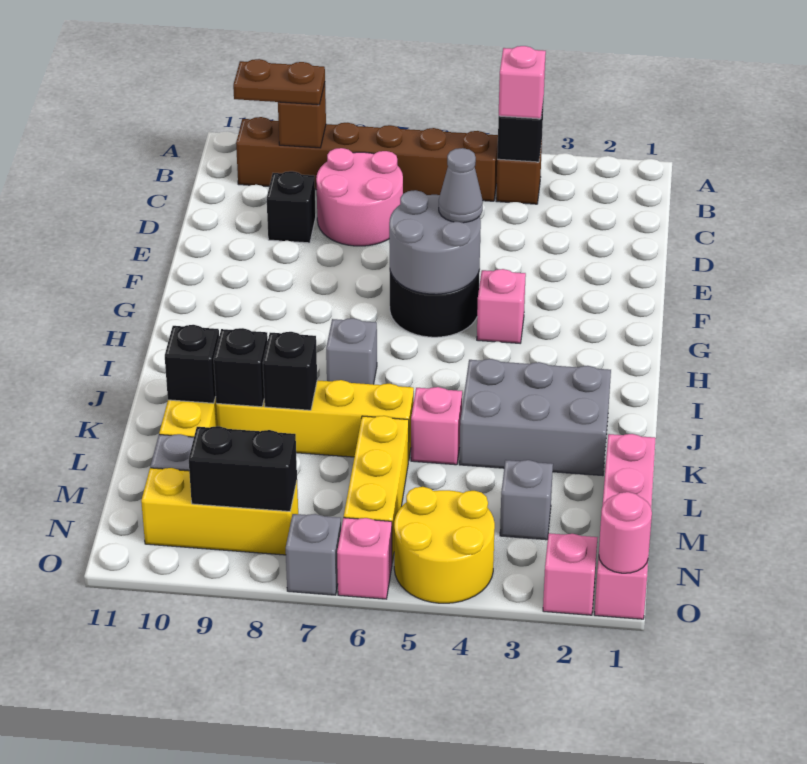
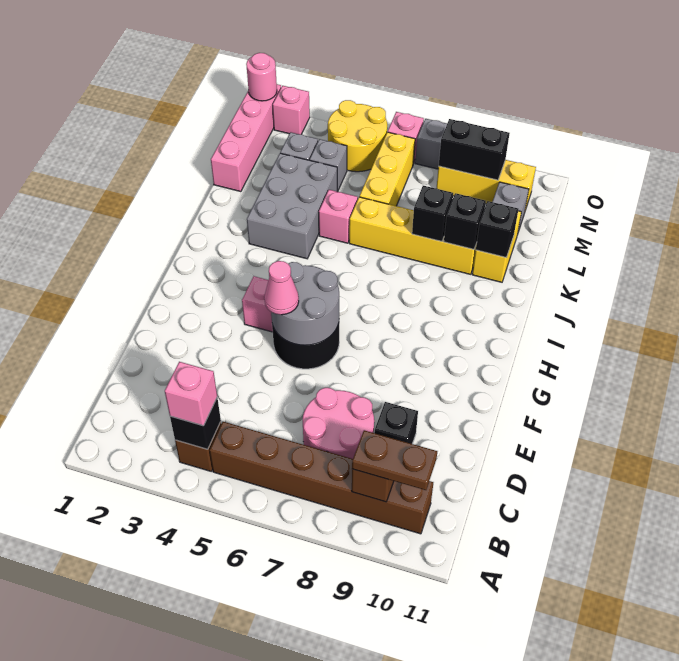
grey cone F5 level 3 -> pink cone F5 level 3
grey brick I7 level 1 -> grey brick M4 level 1
grey brick J2:K4 level 1 -> grey brick J3:L4 level 1

